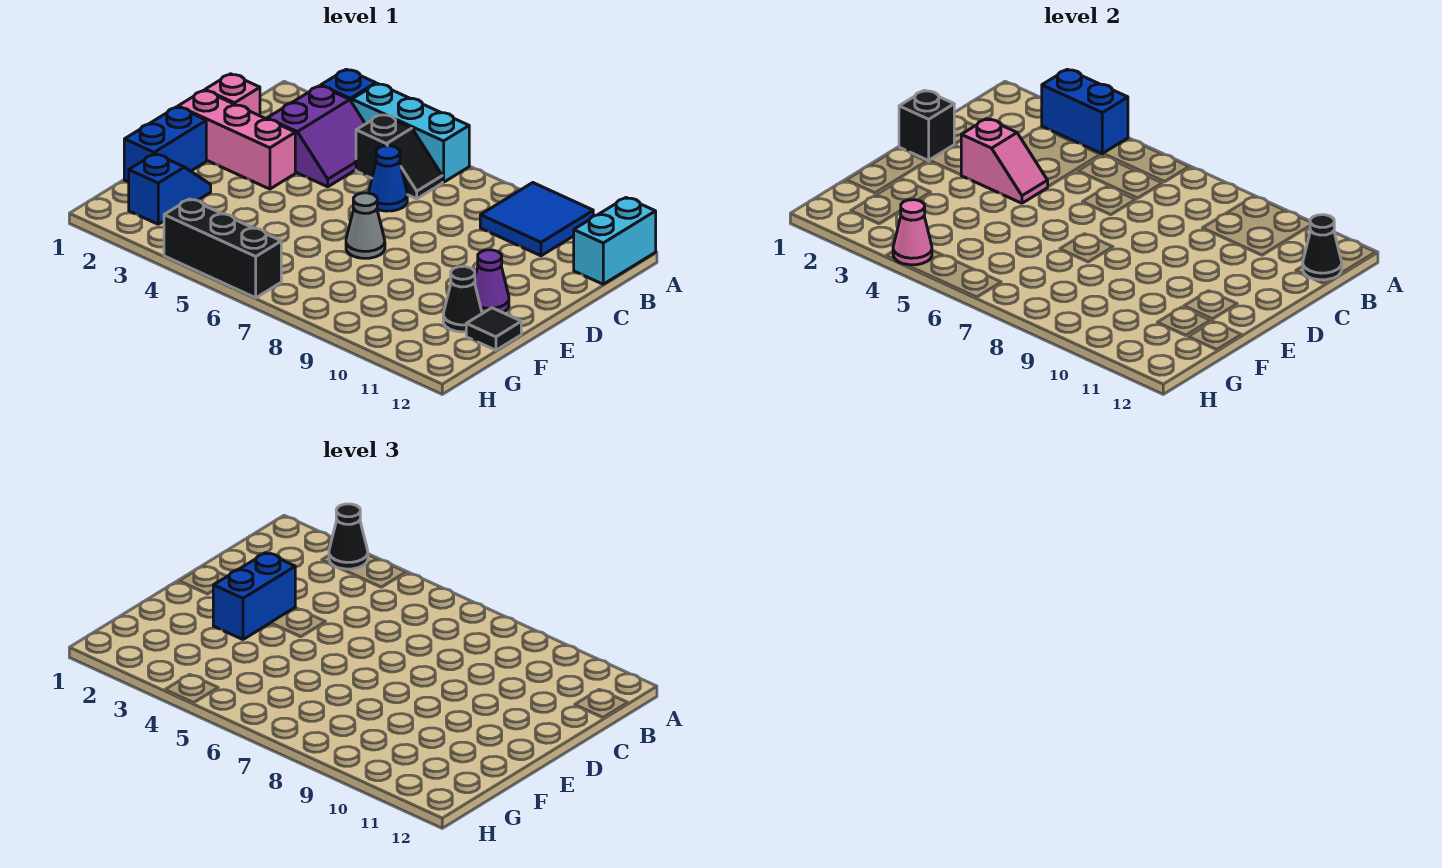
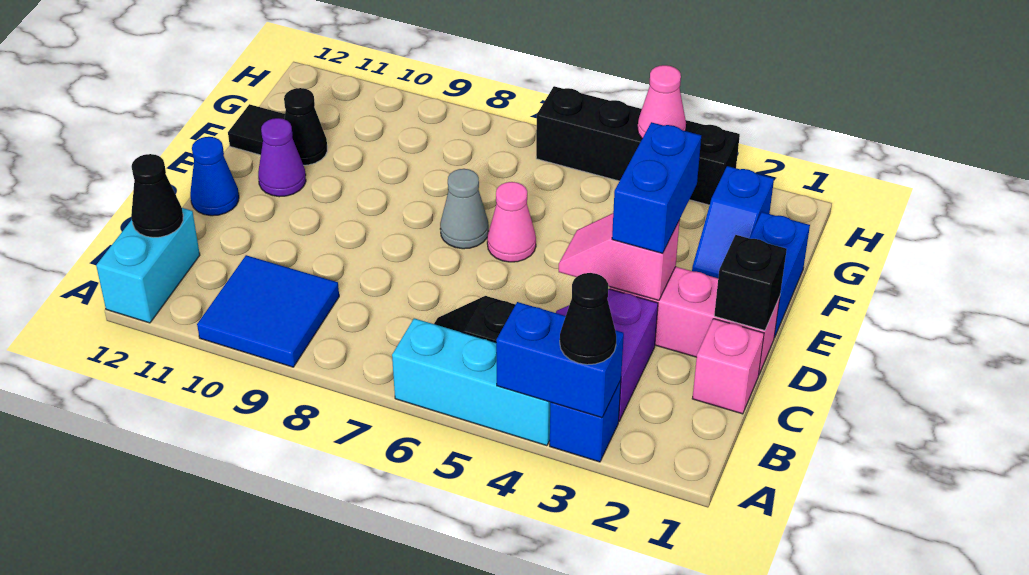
blue cone C6 level 1 -> blue cone D12 level 1
none -> pink cone E6 level 1
black brick H4:H6 level 1 -> black brick H3:H6 level 1

